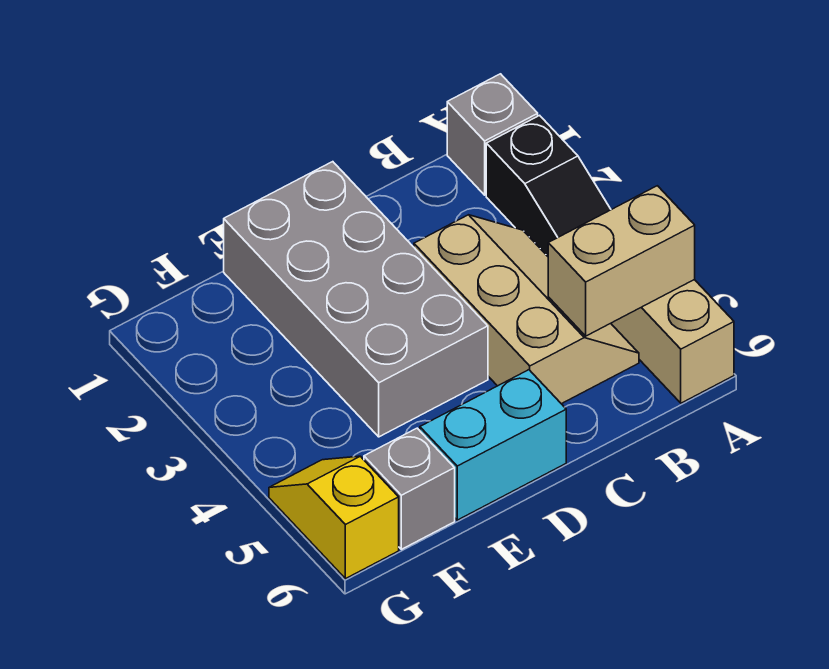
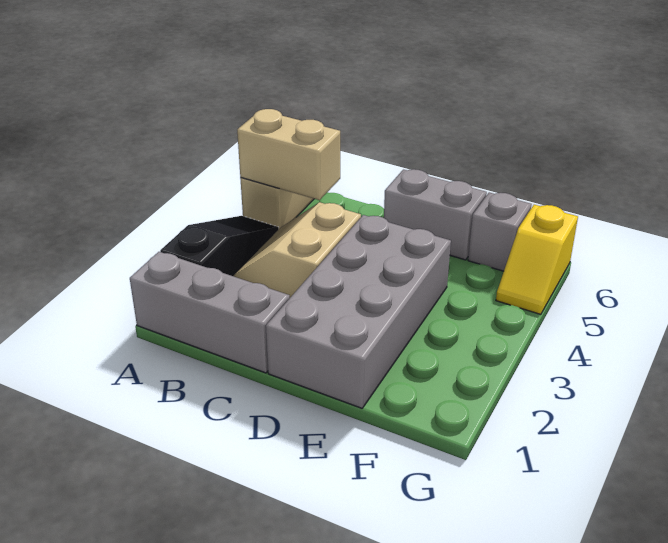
grey brick A1 level 1 -> grey brick A1:C1 level 1
tan slope B3:C5 level 1 top C -> tan slope B3:C4 level 1 top C
cyan brick D6:E6 level 1 -> grey brick D6:E6 level 1

